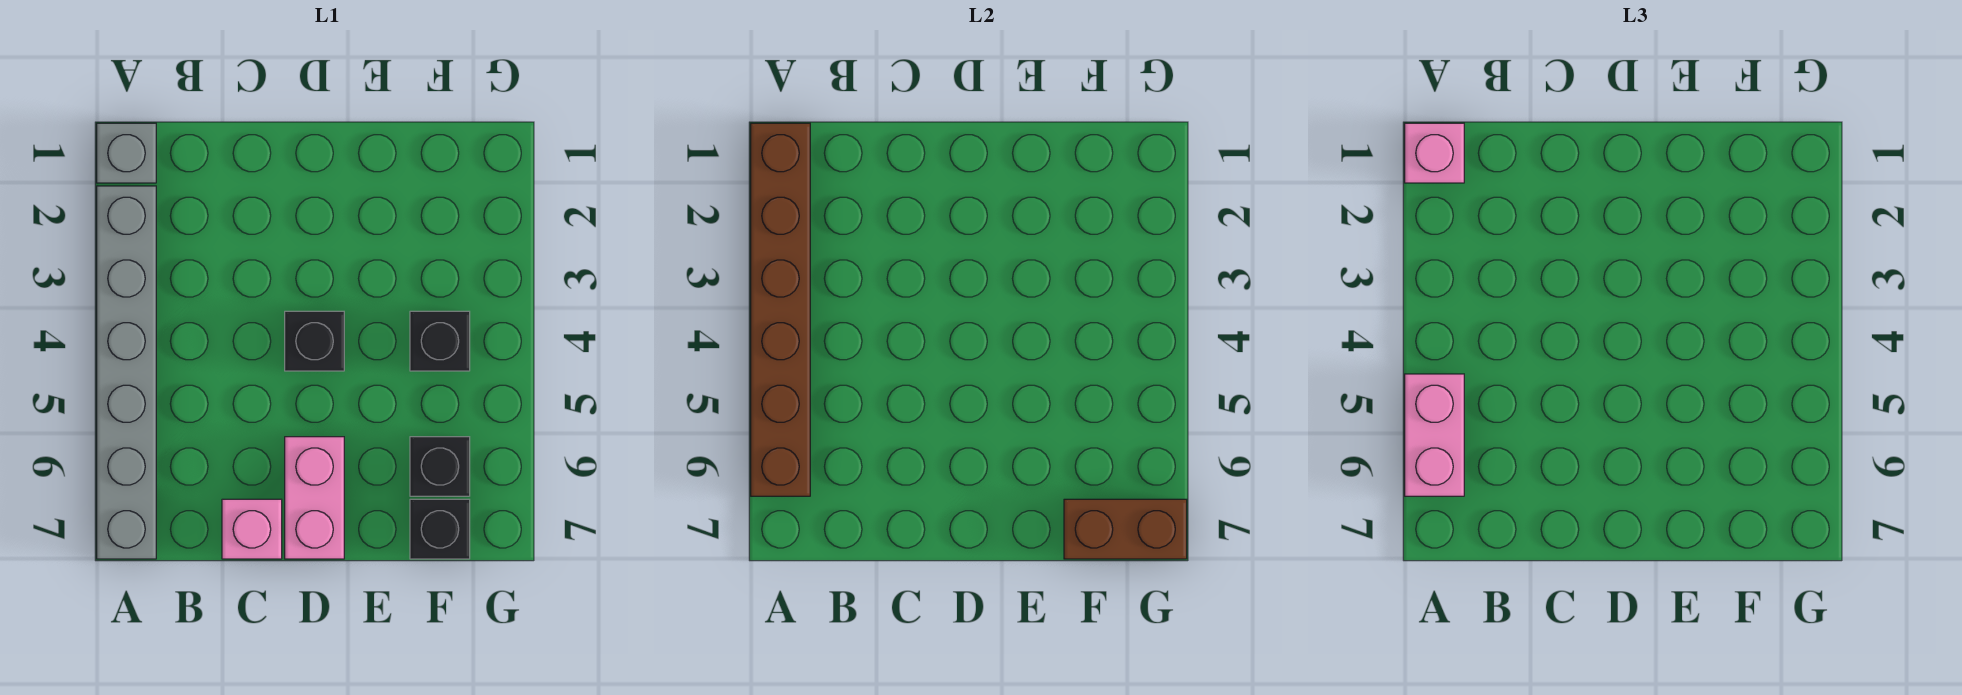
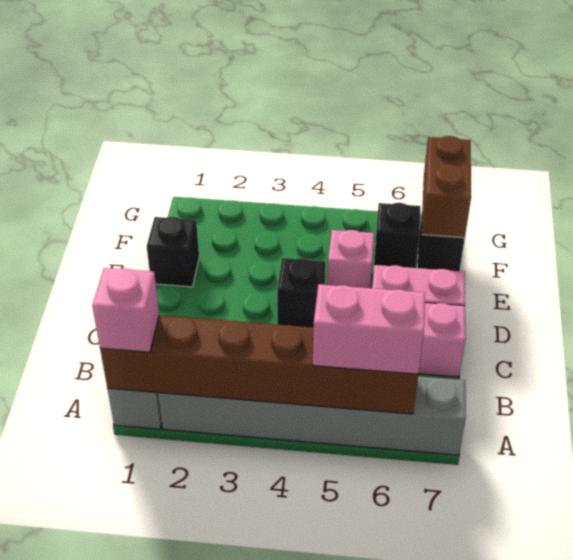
none -> pink brick E5 level 1
black brick F4 level 1 -> black brick E1 level 1

